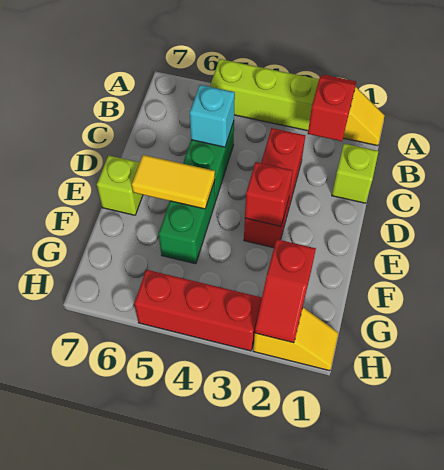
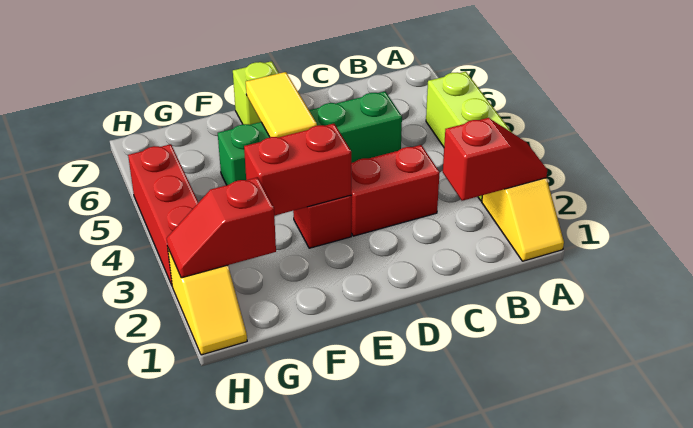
lime brick C1 level 1 -> none
cyan brick C5 level 2 -> none
red brick E3 level 2 -> red brick E3:F3 level 2

